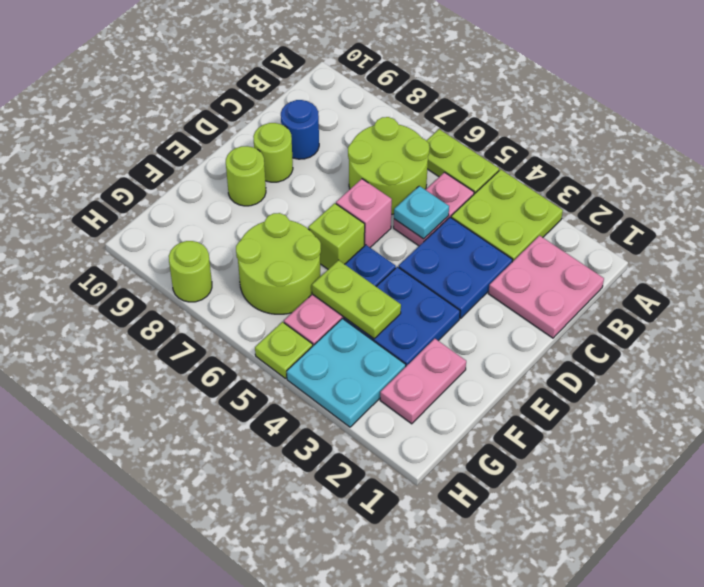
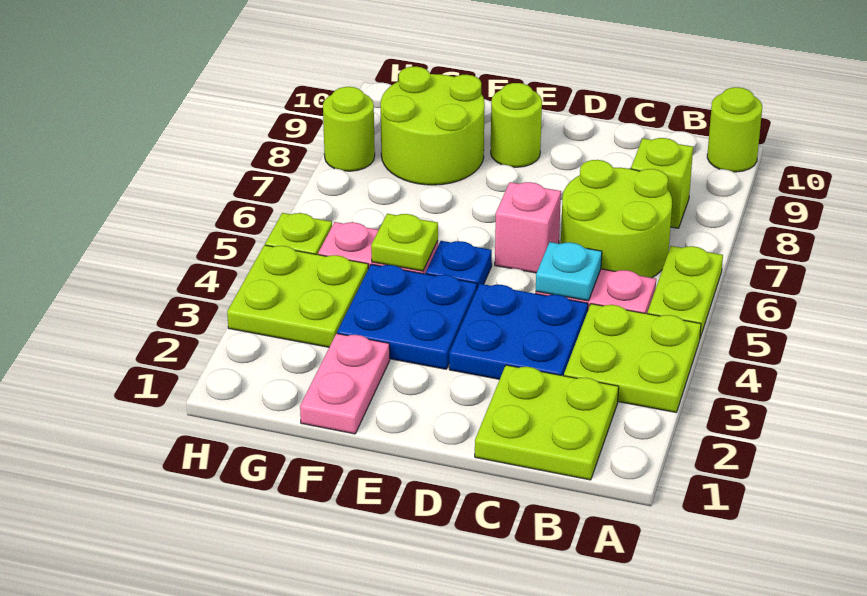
pink plate B1:C2 level 1 -> lime plate B1:C2 level 1
blue round brick C9 level 1 -> none
lime round brick D9 level 1 -> lime round brick A10 level 1
lime brick E6 level 1 -> lime brick B8 level 1
pink plate F2:G2 level 1 -> pink plate F1:F2 level 1
lime plate F4:F5 level 2 -> lime plate F5 level 2
lime round brick F6:G7 level 1 -> lime round brick F8:G9 level 1
cyan plate G3:H4 level 1 -> lime plate G3:H4 level 1

